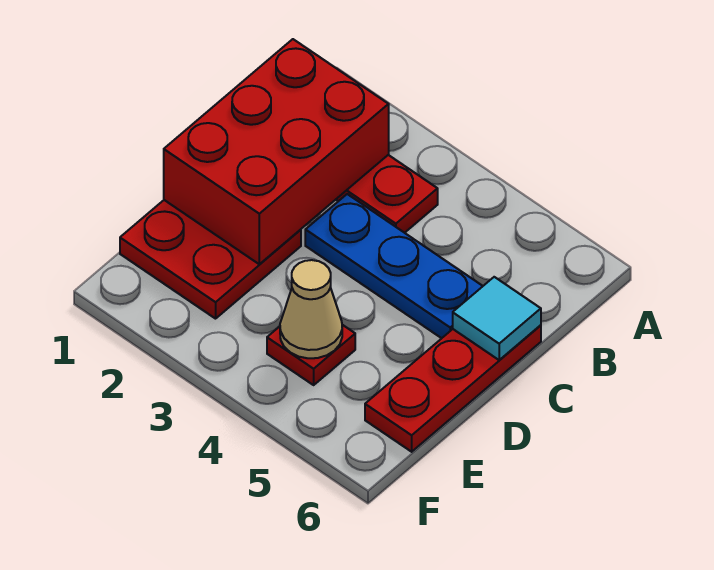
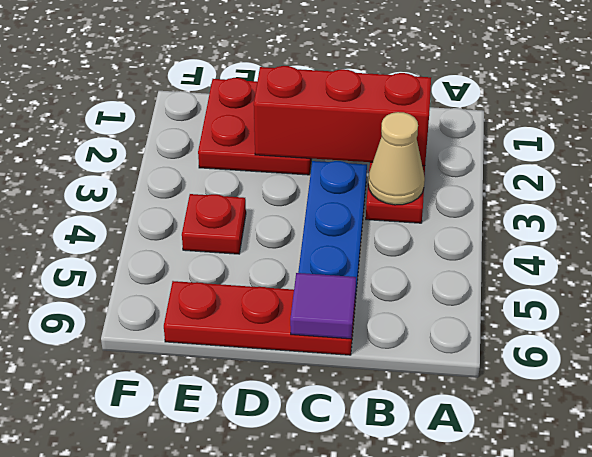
red brick B1:D2 level 2 -> red brick B2:D2 level 2
cyan tile C6 level 2 -> purple tile C6 level 2
tan cone E4 level 2 -> tan cone B3 level 2

